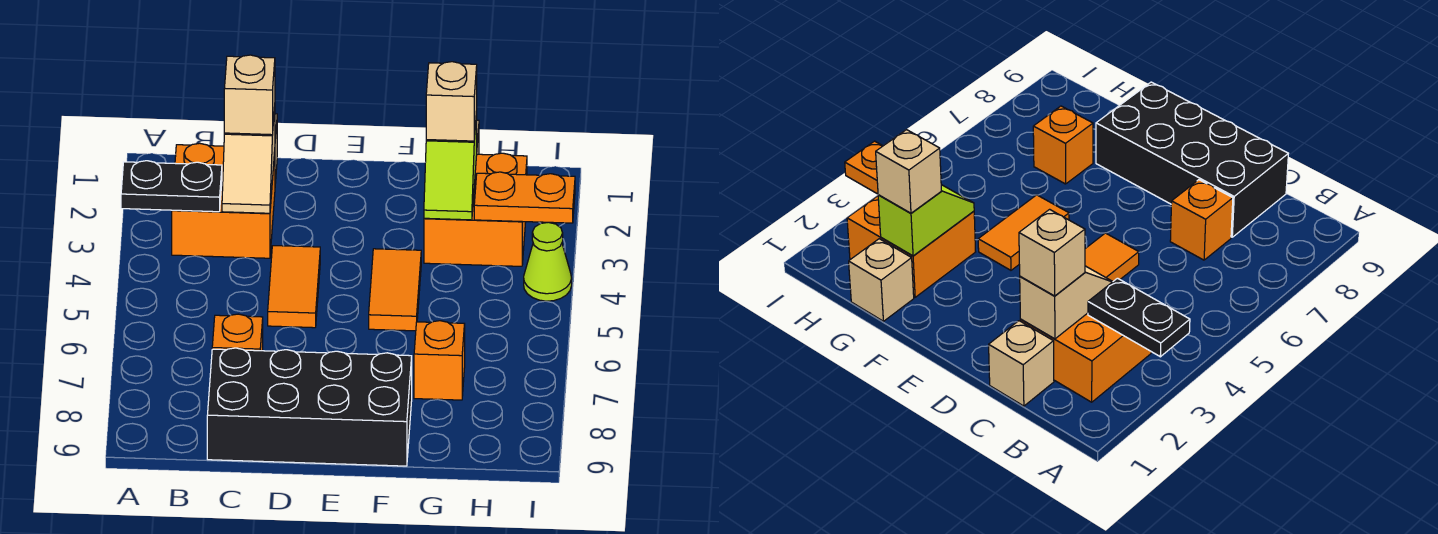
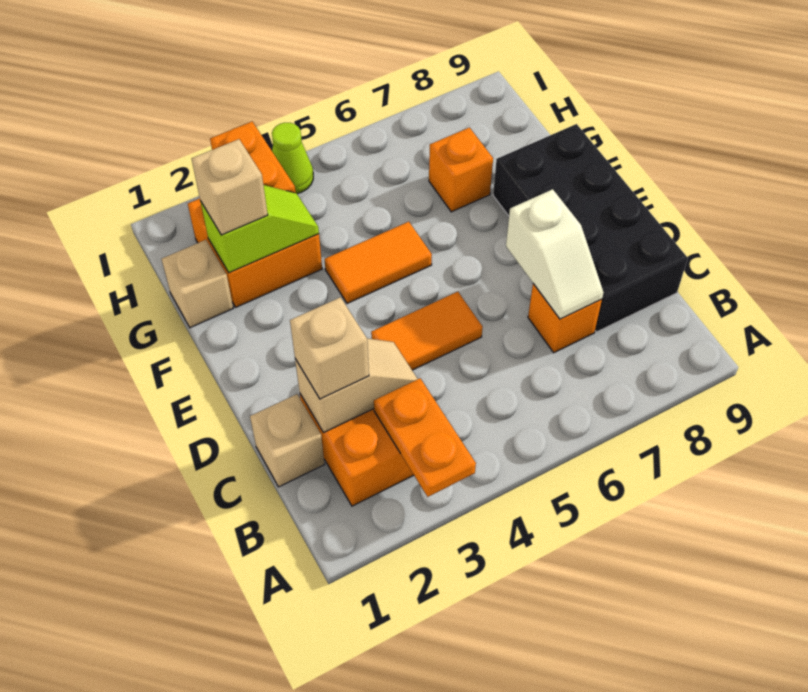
black plate A3:B3 level 2 -> orange plate A3:B3 level 2
none -> white slope C7:D7 level 2 top D

